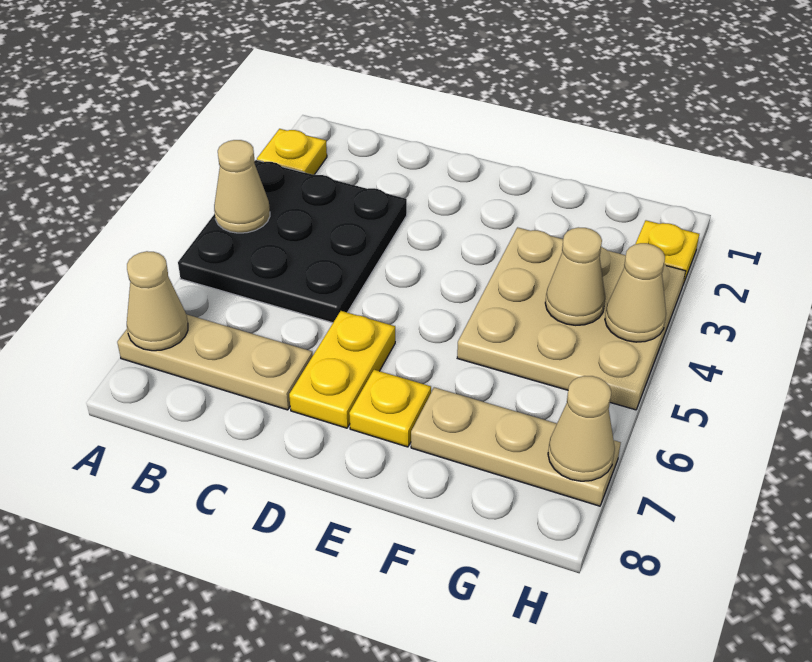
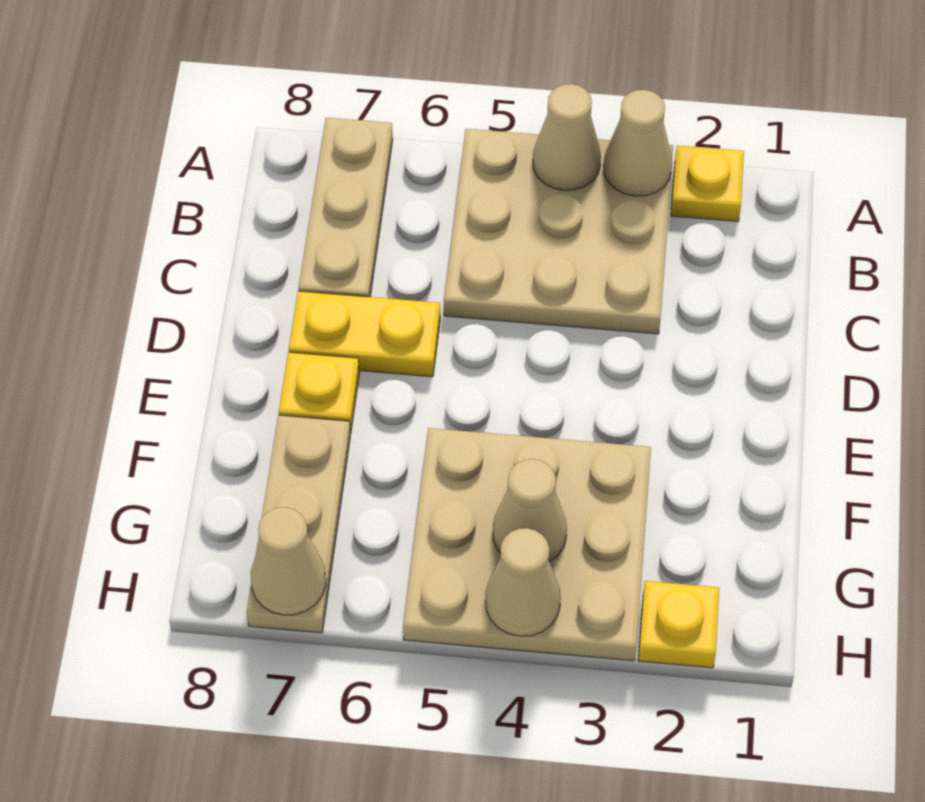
black plate A3:C5 level 1 -> tan plate A3:C5 level 1
tan cone A7 level 2 -> tan cone A3 level 2

